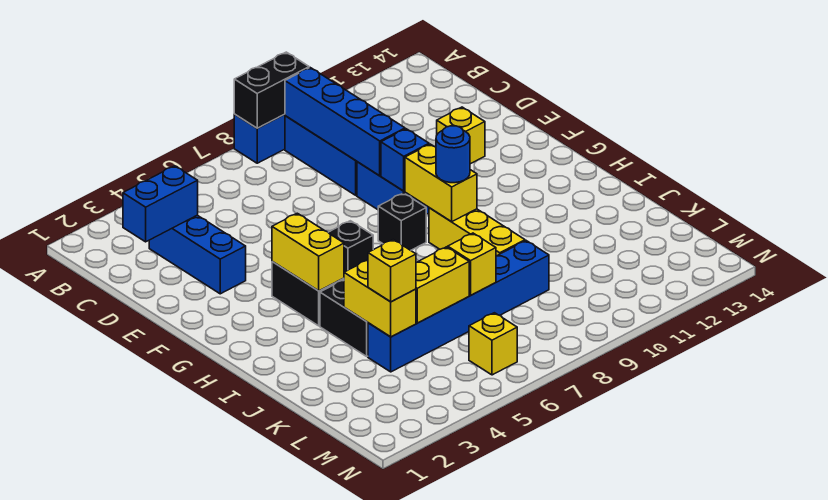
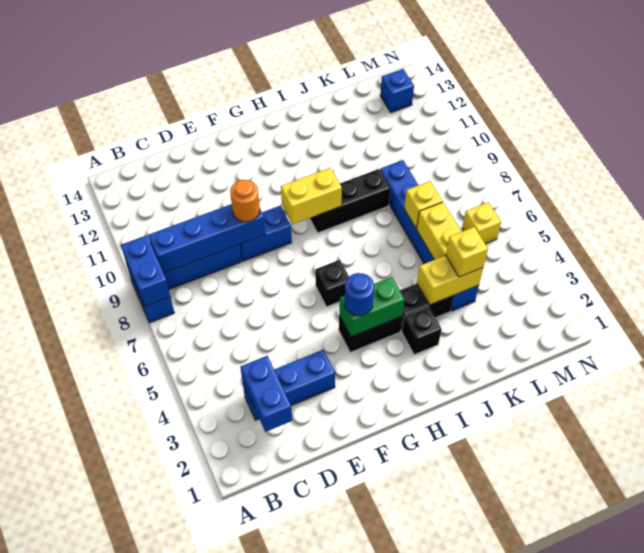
black brick A8:A9 level 2 -> blue brick A8:A9 level 2
none -> orange round brick E9 level 3
yellow brick E12 level 1 -> none
blue brick F9 level 2 -> blue brick M13 level 1
yellow brick G4:H4 level 2 -> green brick G4:H4 level 2
black brick G8 level 1 -> black brick I3 level 1
yellow brick H9:J9 level 1 -> black brick H9:J9 level 1
blue round brick H9 level 3 -> blue round brick G4 level 3

